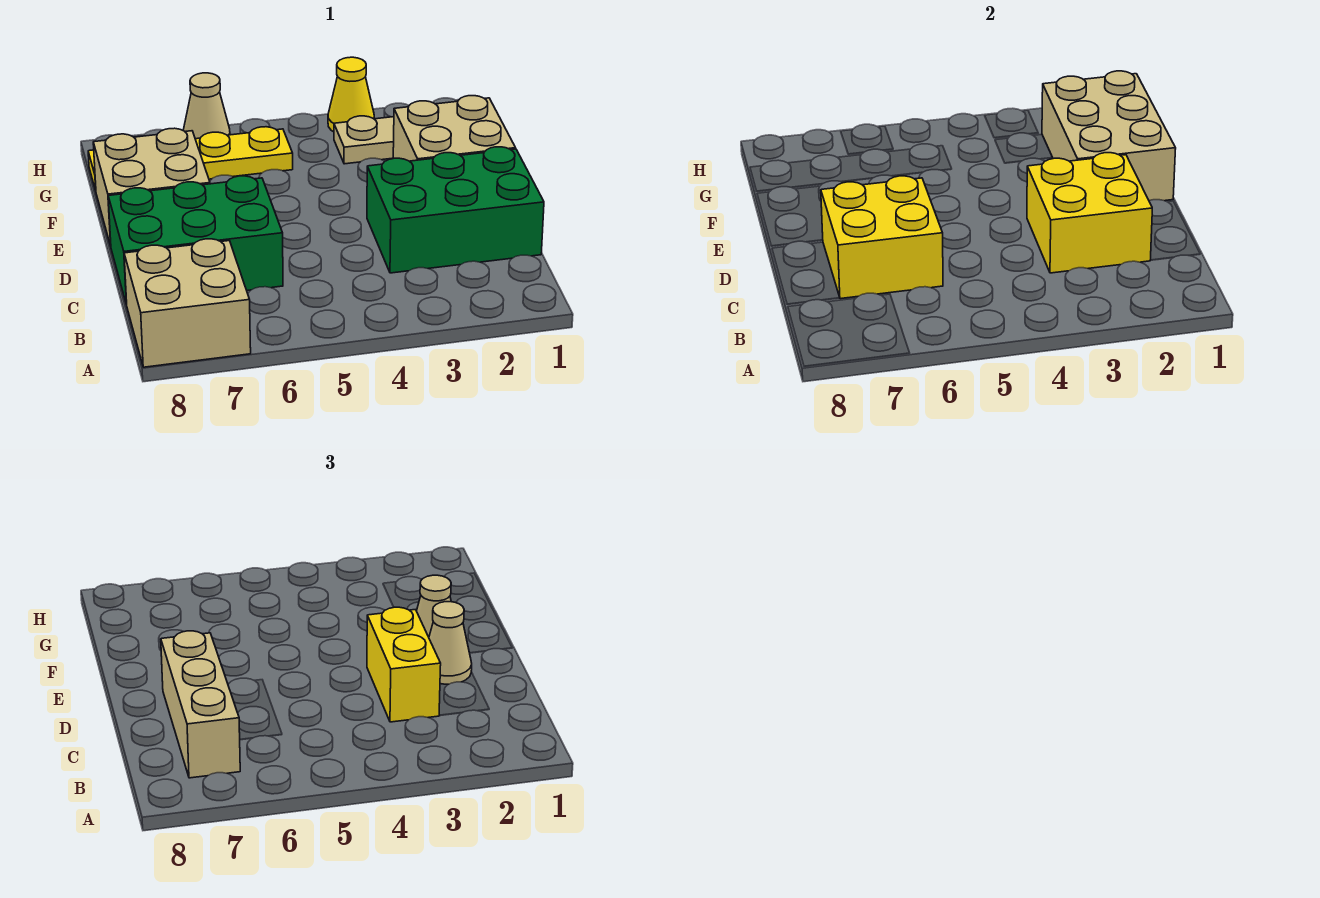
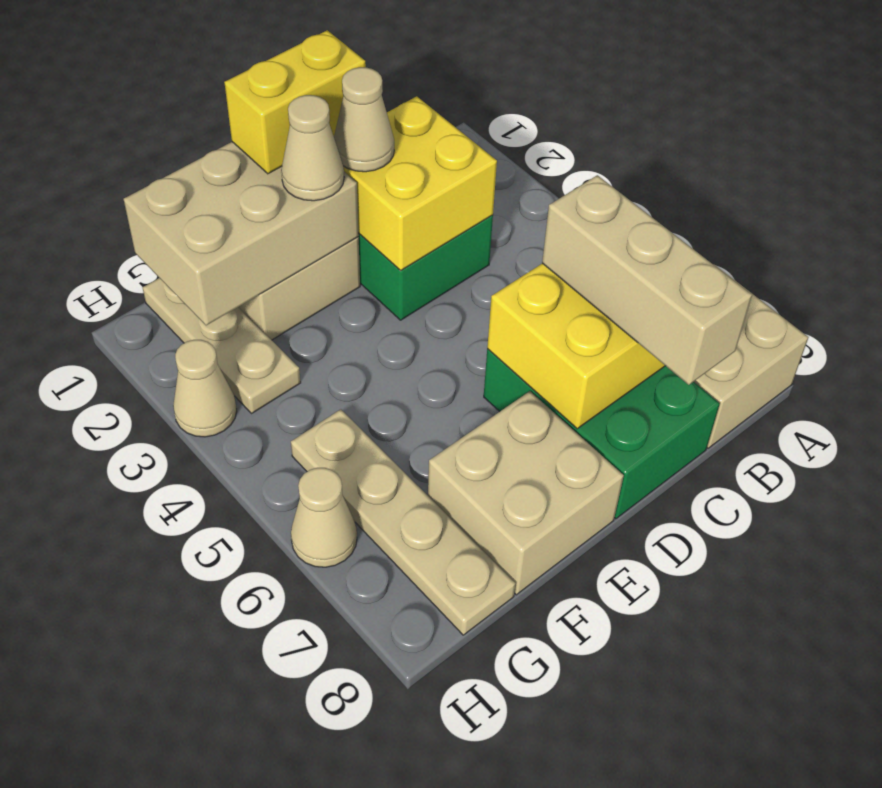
tan brick B7:D7 level 3 -> tan brick C6:C8 level 3
yellow brick C3:D3 level 3 -> yellow brick D1:E1 level 3
yellow plate G5:G8 level 1 -> tan plate G5:G8 level 1
yellow cone H3 level 1 -> tan cone H3 level 1

